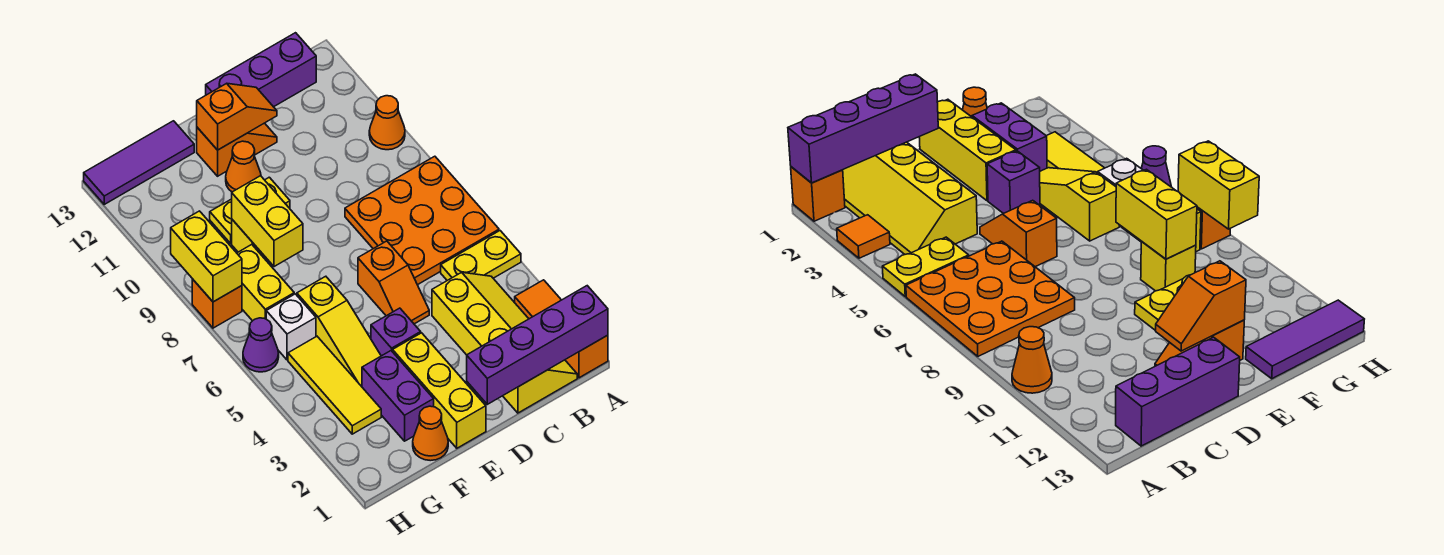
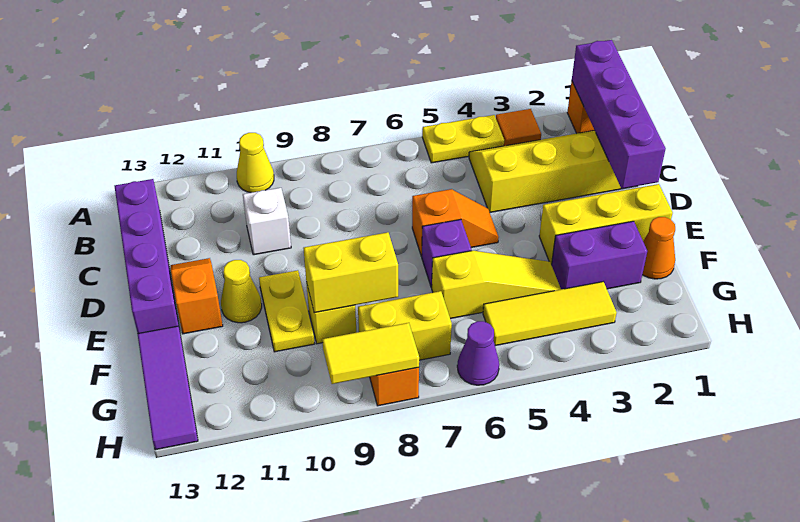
yellow plate A5:B5 level 1 -> yellow plate A4:A5 level 1
orange plate A6:C8 level 1 -> none
orange cone A10 level 1 -> yellow cone A10 level 1
purple brick B13:D13 level 1 -> purple brick B13:E13 level 1
orange slope D12:E12 level 2 top E -> none
purple brick E4 level 1 -> purple brick E6 level 1
orange cone E11 level 1 -> yellow cone E11 level 1
white brick G6 level 1 -> white brick C10 level 1
yellow brick H8:H9 level 2 -> yellow tile H8:H9 level 2

